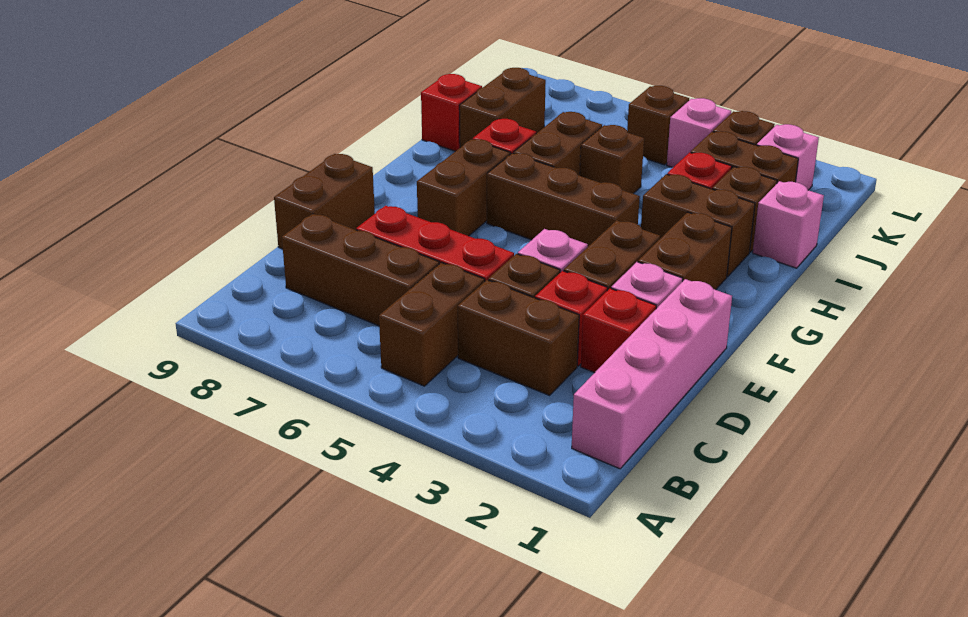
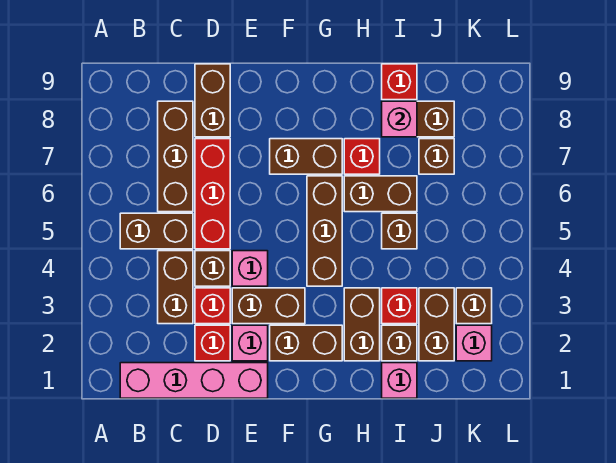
brown brick D9:E9 level 1 -> brown brick D8:D9 level 1
pink brick K4 level 1 -> pink brick I8 level 2
brown brick K5 level 1 -> brown brick J7 level 1

